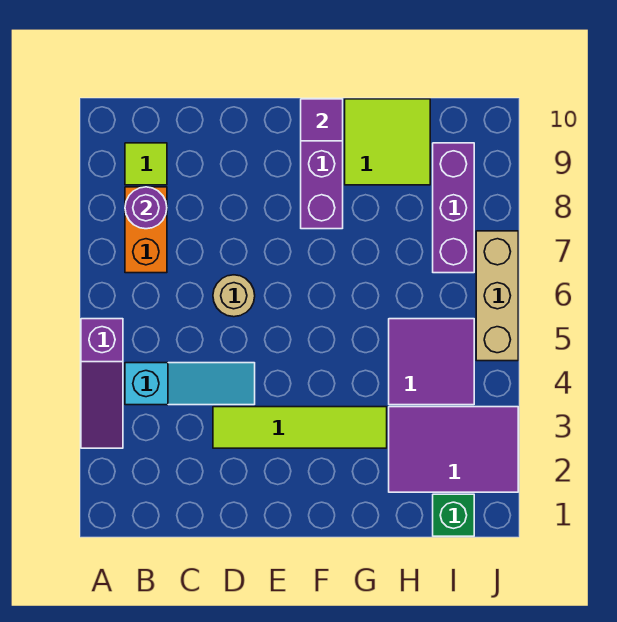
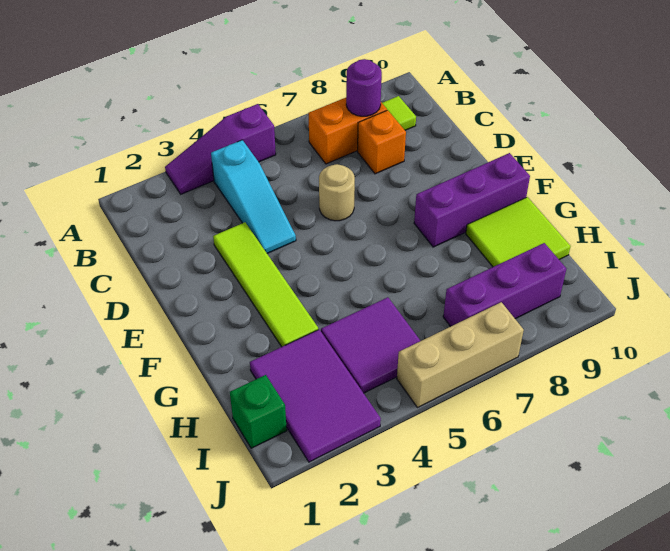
none -> orange brick C8 level 1
purple tile F10 level 2 -> none

